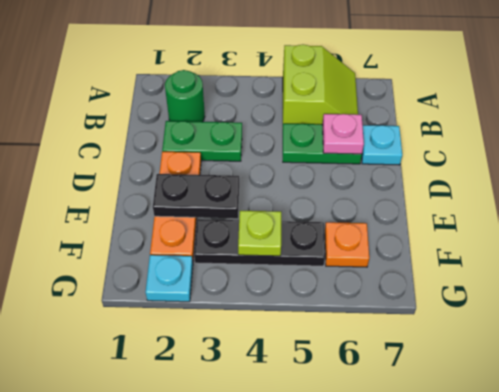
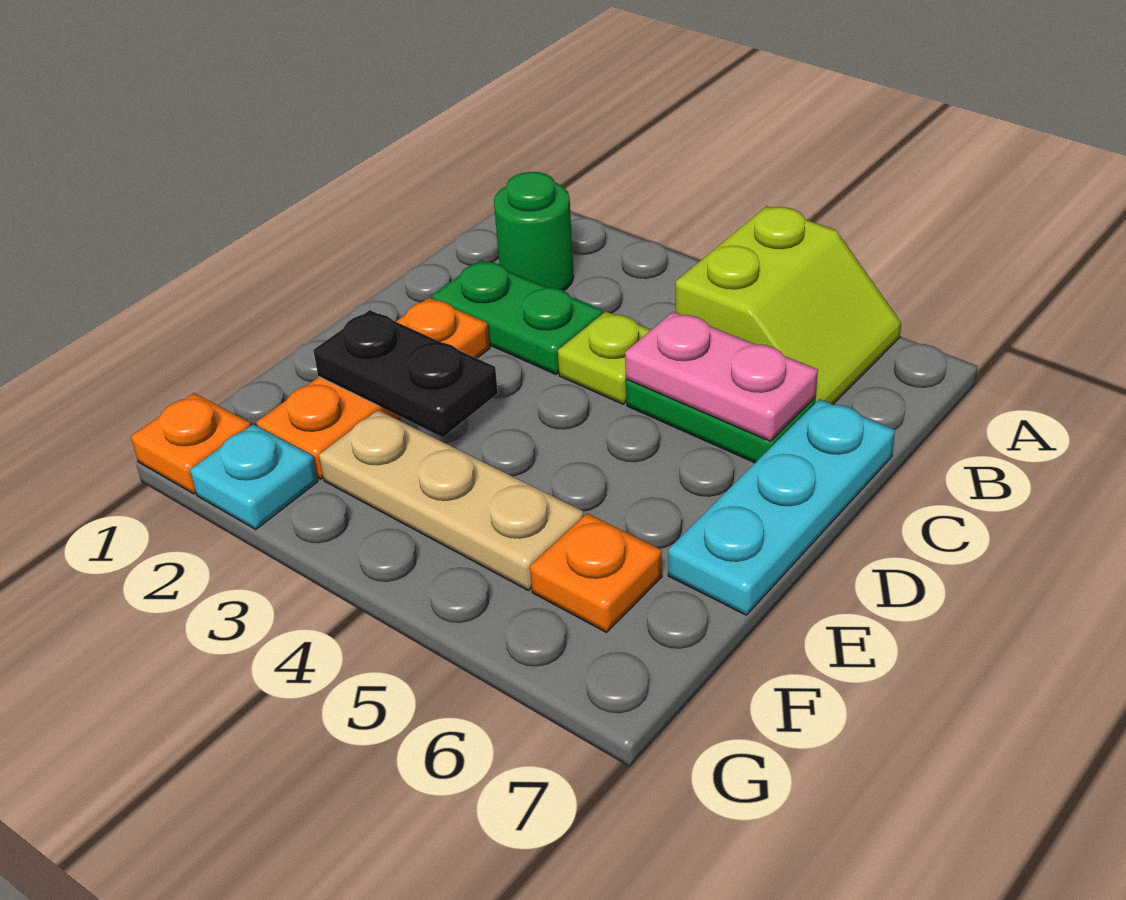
pink plate C6 level 2 -> pink plate C5:C6 level 2
cyan plate C7 level 1 -> cyan plate C7:E7 level 1
black plate F3:F5 level 1 -> tan plate F3:F5 level 1
lime plate F4 level 2 -> lime plate C4 level 1
none -> orange plate G1 level 1

